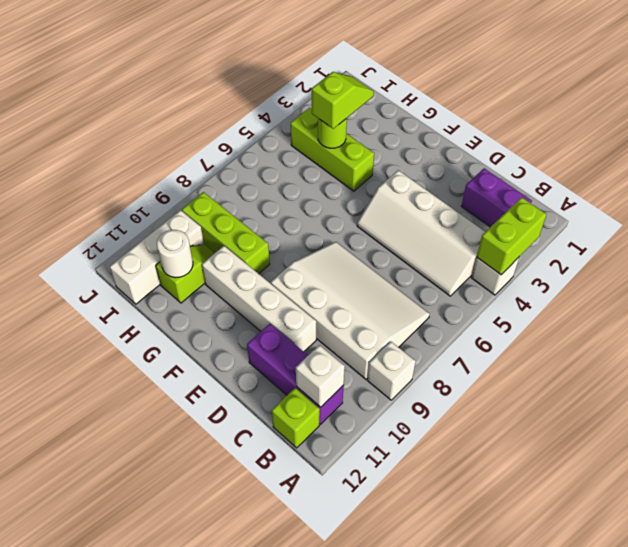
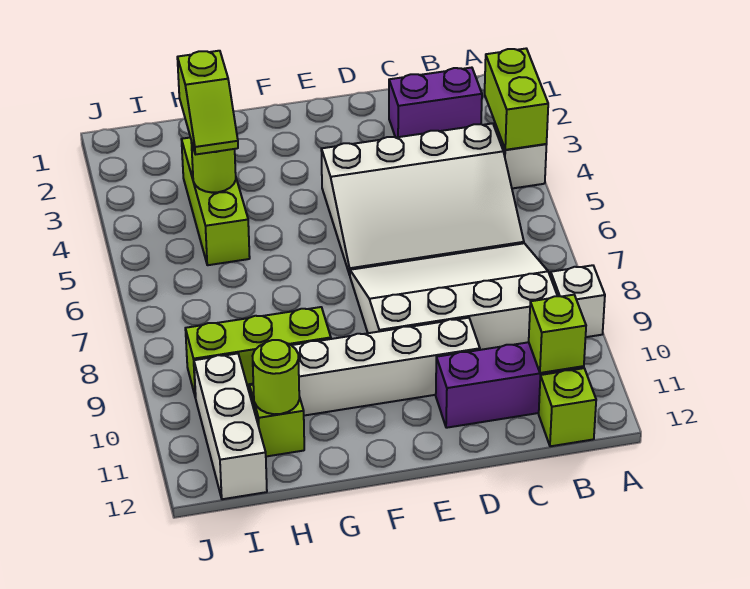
white slope B4:E5 level 1 top 4 -> white slope B4:E6 level 1 top 4
white brick B11 level 2 -> lime brick B11 level 2
lime brick G4:I4 level 1 -> lime brick H3:H5 level 1
lime slope H3:H4 level 3 top 4 -> lime slope H3:H4 level 3 top 3
white round brick H11 level 2 -> lime round brick H11 level 2

